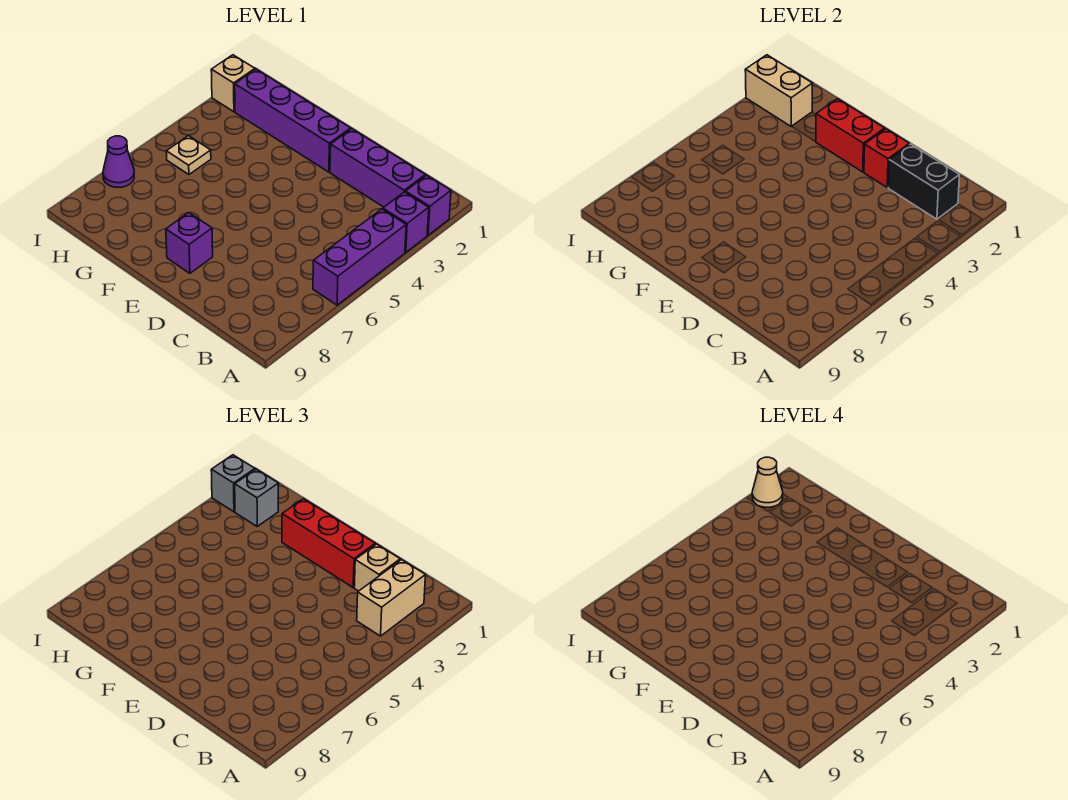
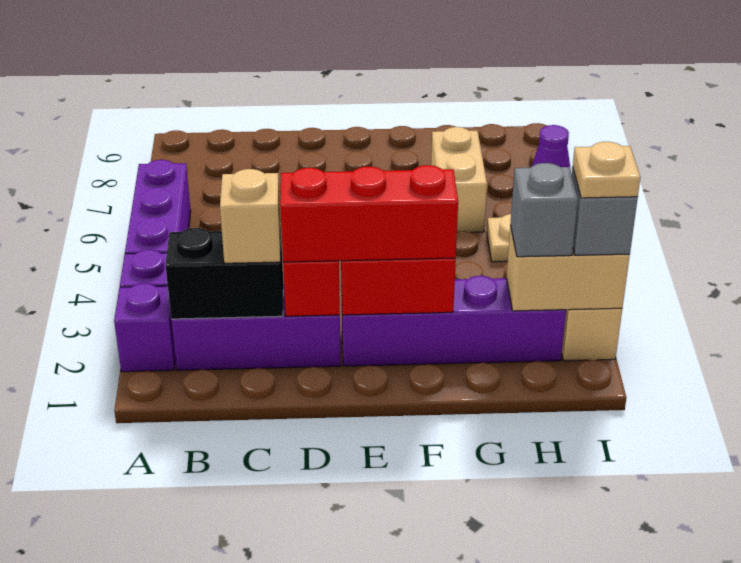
tan brick B2:B3 level 3 -> tan brick G6:G7 level 1
purple brick E8 level 1 -> none
tan cone I2 level 4 -> tan plate I2 level 4

